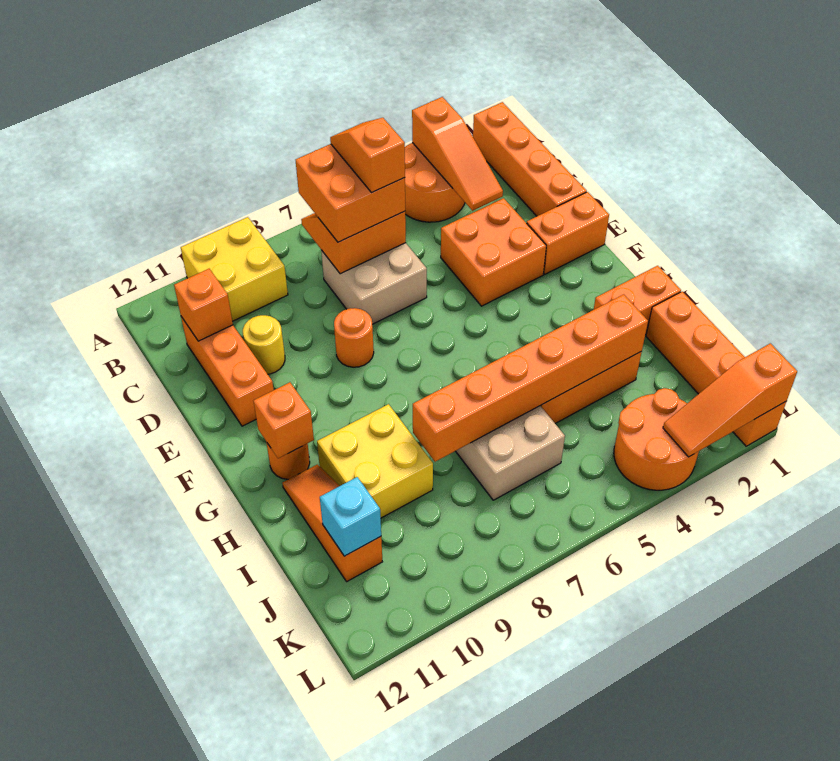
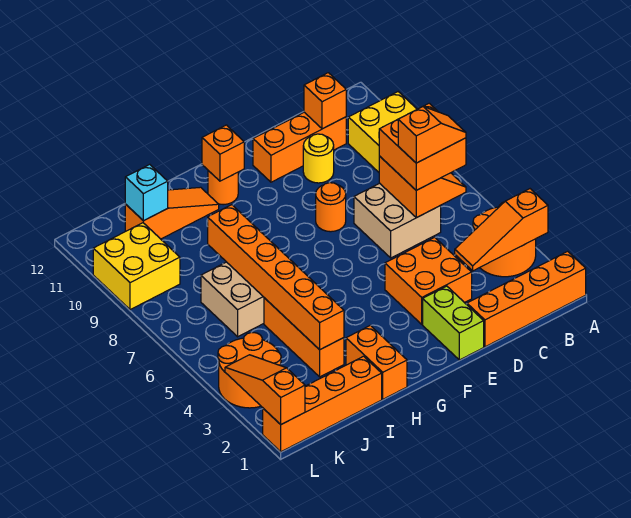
orange brick E1:E2 level 1 -> lime brick E1:E2 level 1
yellow brick H9:I10 level 1 -> yellow brick K9:L10 level 1

